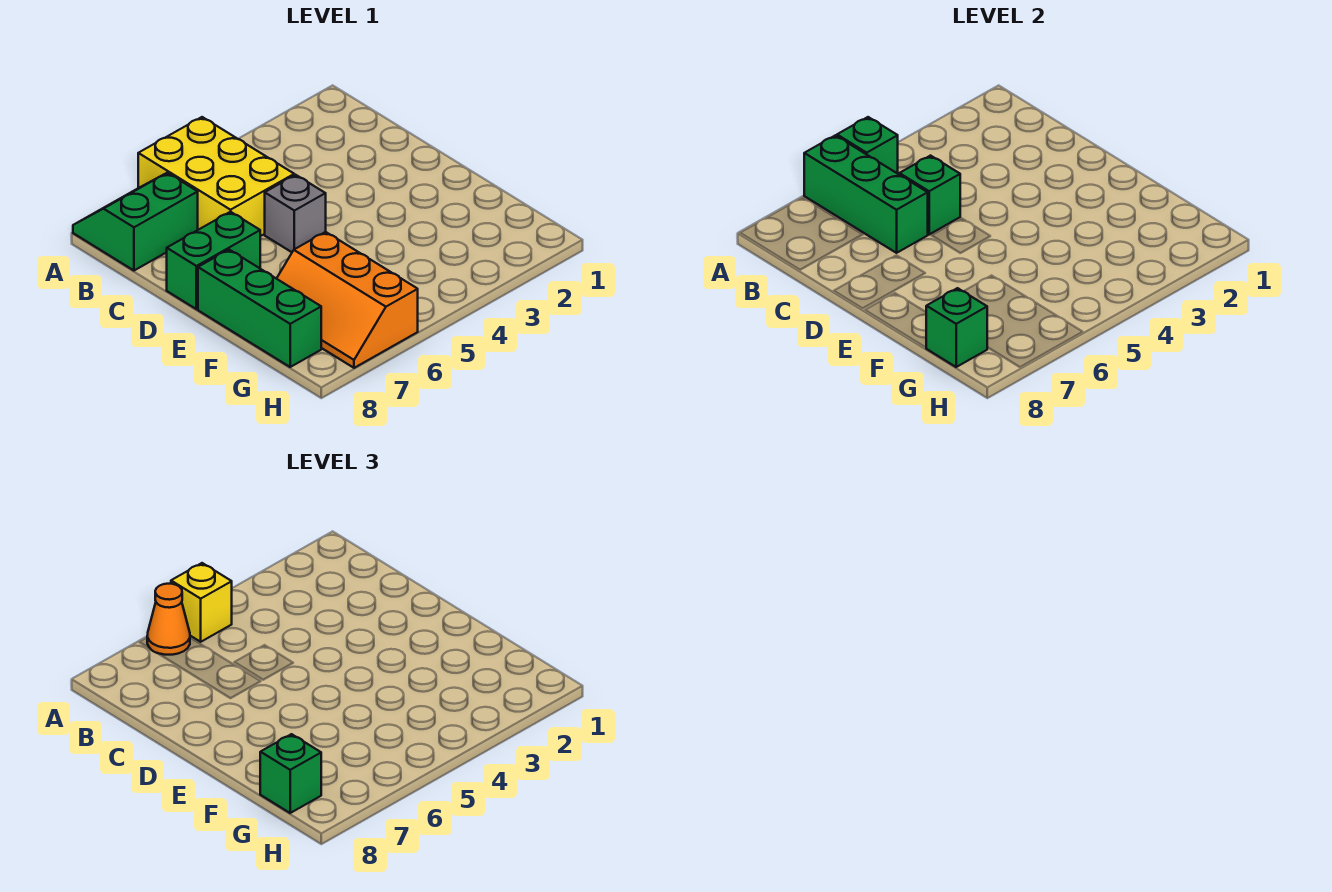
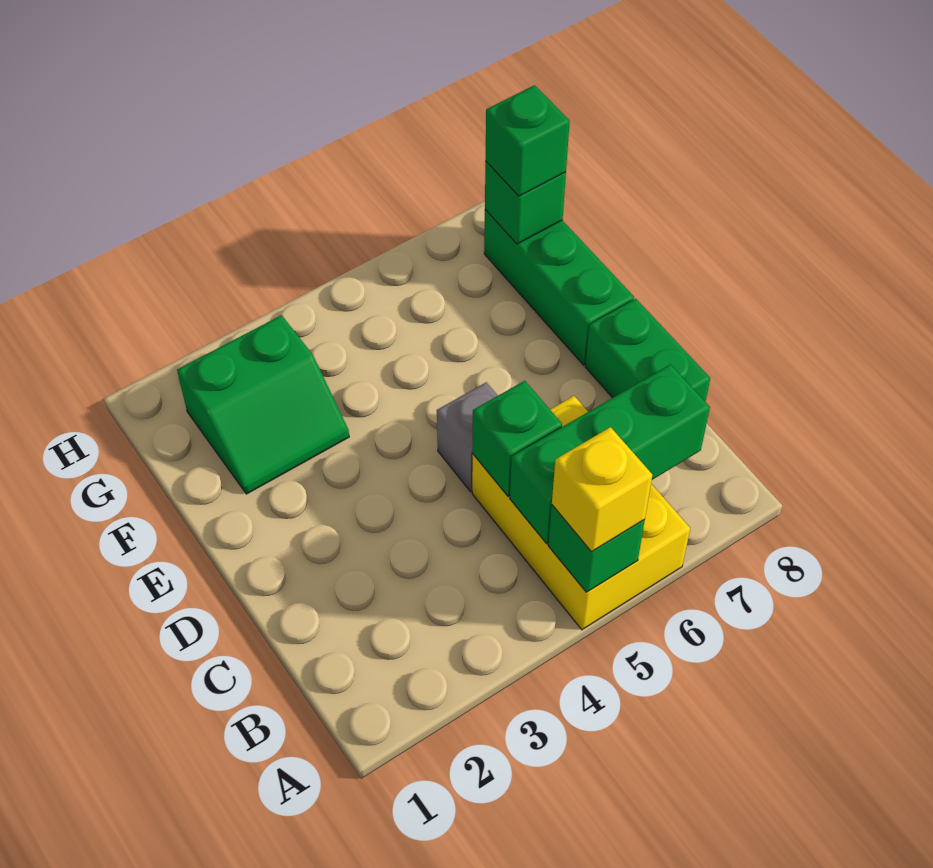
green brick A6:C6 level 2 -> green brick B5:B7 level 2
orange cone A6 level 3 -> none
green slope A7:B8 level 1 top B -> green slope F2:G3 level 1 top G
green brick D7:D8 level 1 -> green brick C8:D8 level 1
orange slope F6:H7 level 1 top 6 -> none

